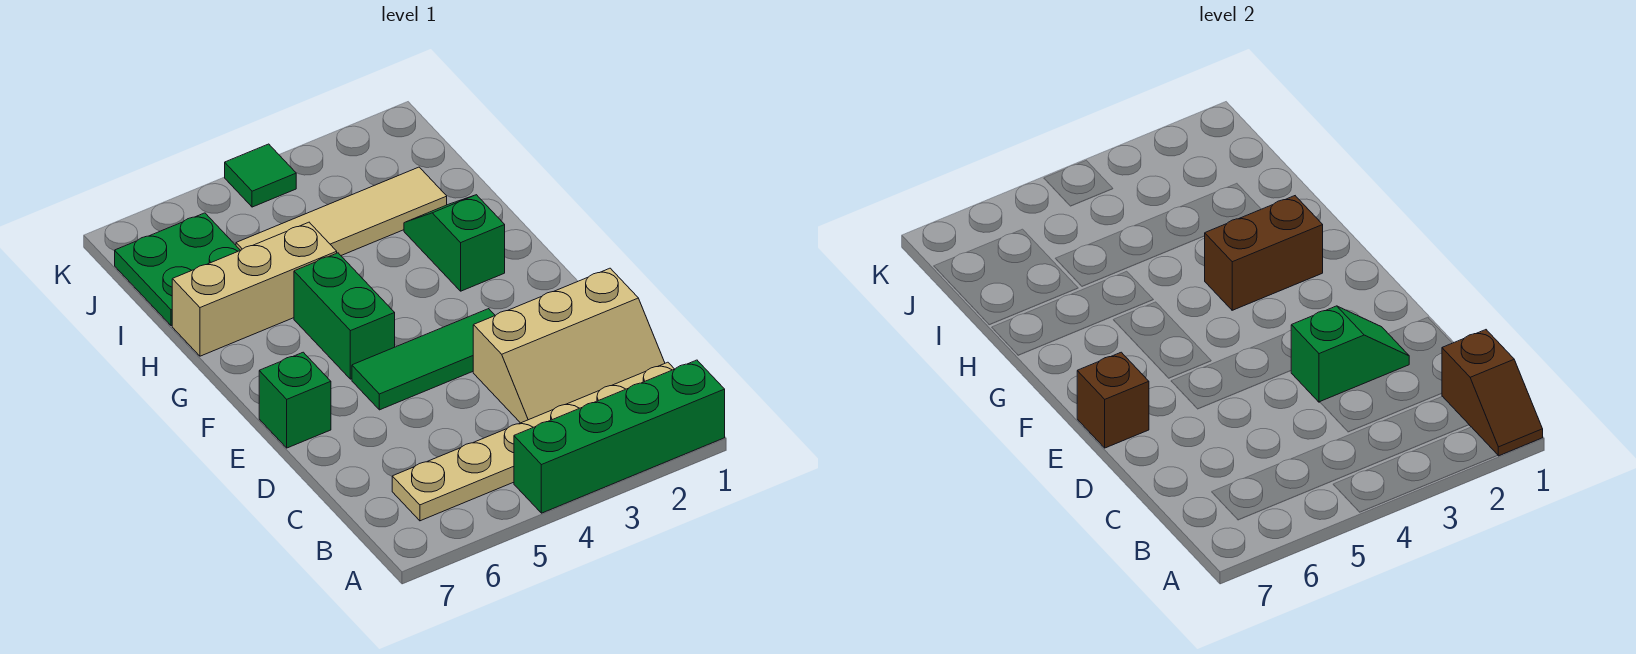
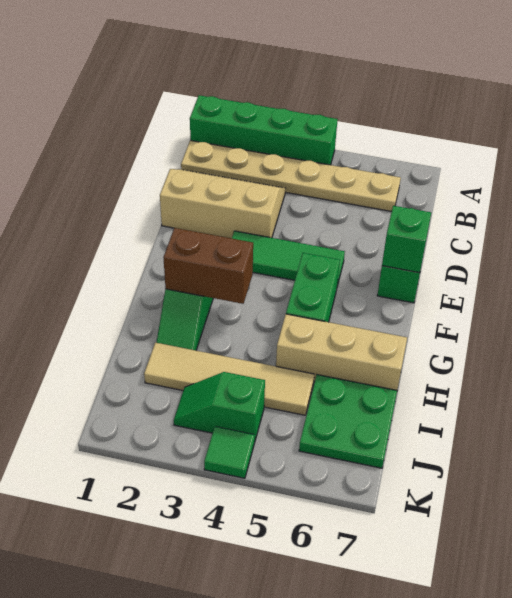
brown slope A1:B1 level 2 top B -> none
green slope D2:D3 level 2 top 3 -> green slope J3:J4 level 1 top 4
brown brick E7 level 2 -> green brick E7 level 2

